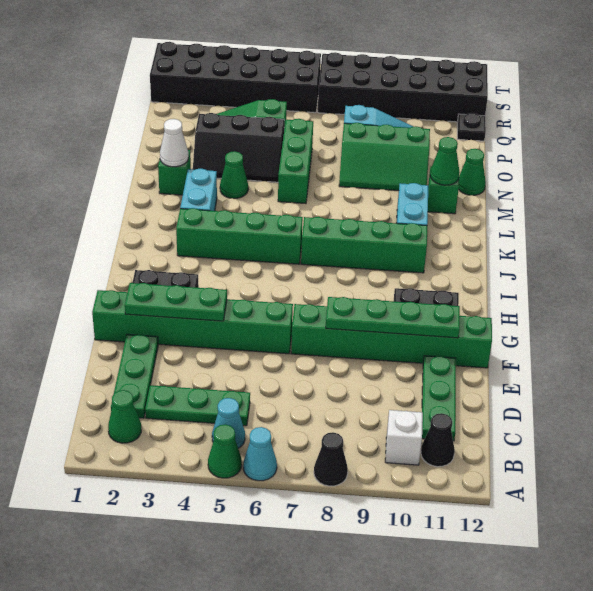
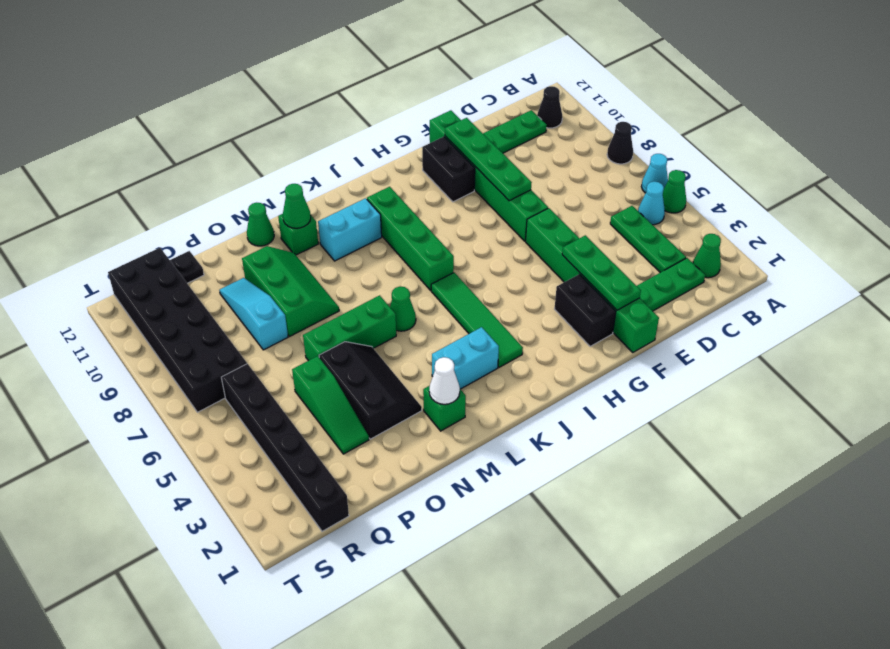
white brick B10 level 1 -> none
green brick J3:J6 level 1 -> green tile J3:J6 level 1
green cone M4 level 1 -> green cone L6 level 1
black brick R1:S6 level 1 -> black brick R1:R6 level 1

